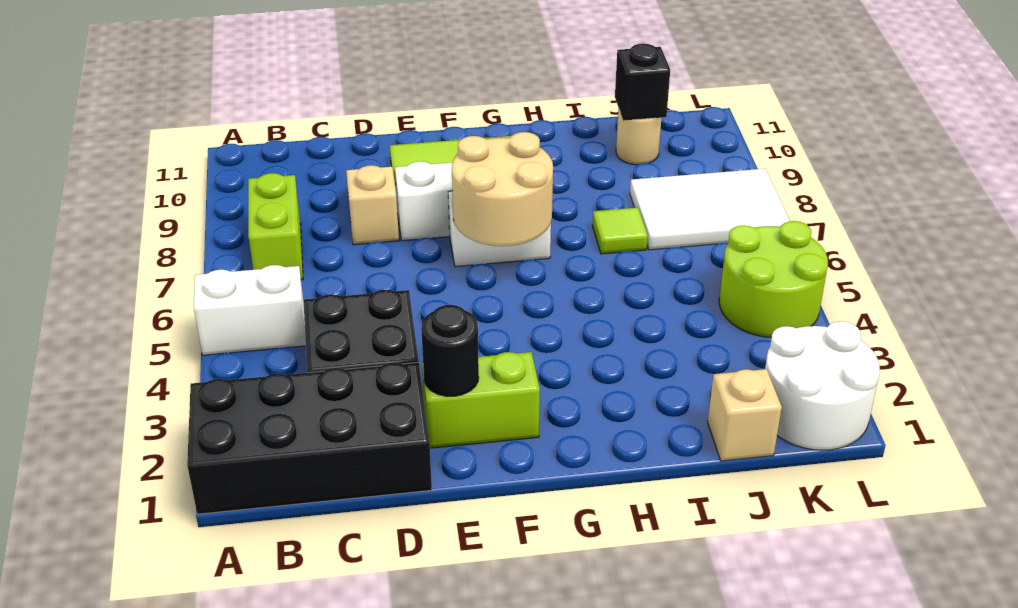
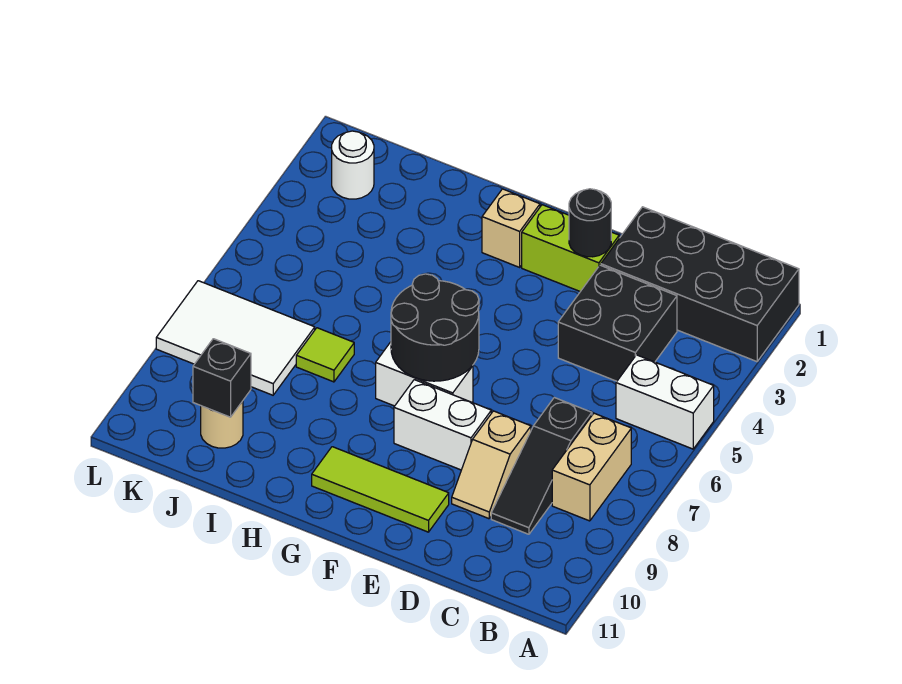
lime brick B7:B8 level 1 -> tan brick B7:B8 level 1
none -> black slope C7:C9 level 1 top 7
tan round brick F6:G7 level 2 -> black round brick F6:G7 level 2
tan brick J1 level 1 -> tan brick G2 level 1
white round brick K1:L2 level 1 -> white round brick K2 level 1
lime round brick K4:L5 level 1 -> none

